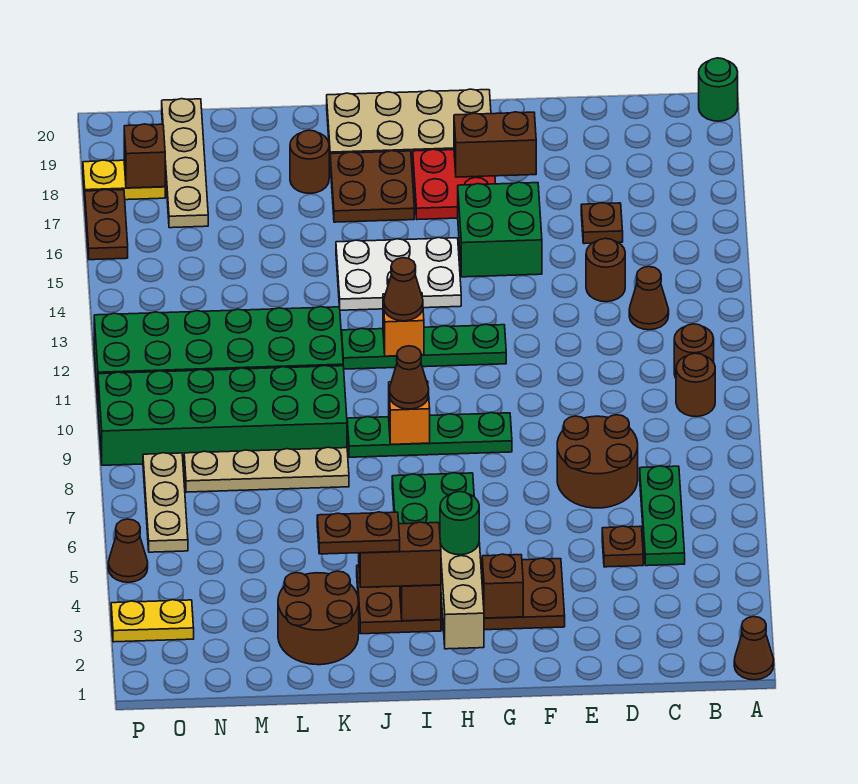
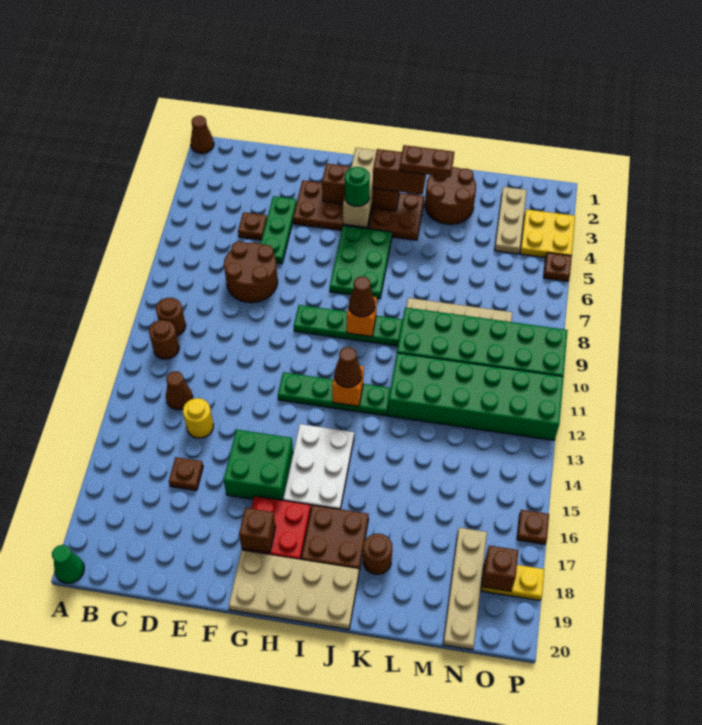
green round brick A20 level 1 -> green cone A20 level 1
green plate C5:C7 level 1 -> green plate E4:E6 level 1
brown round brick D14 level 1 -> yellow round brick D14 level 1
brown brick F18:G18 level 2 -> brown brick G18 level 2
white plate H14:J15 level 1 -> white plate H14:I16 level 1
yellow plate O3:P3 level 1 -> yellow plate O3:P4 level 1
tan plate O6:O8 level 1 -> tan plate N2:N4 level 1
brown cone P5 level 1 -> brown plate P5 level 1
brown plate P16:P17 level 1 -> brown plate P16 level 1

